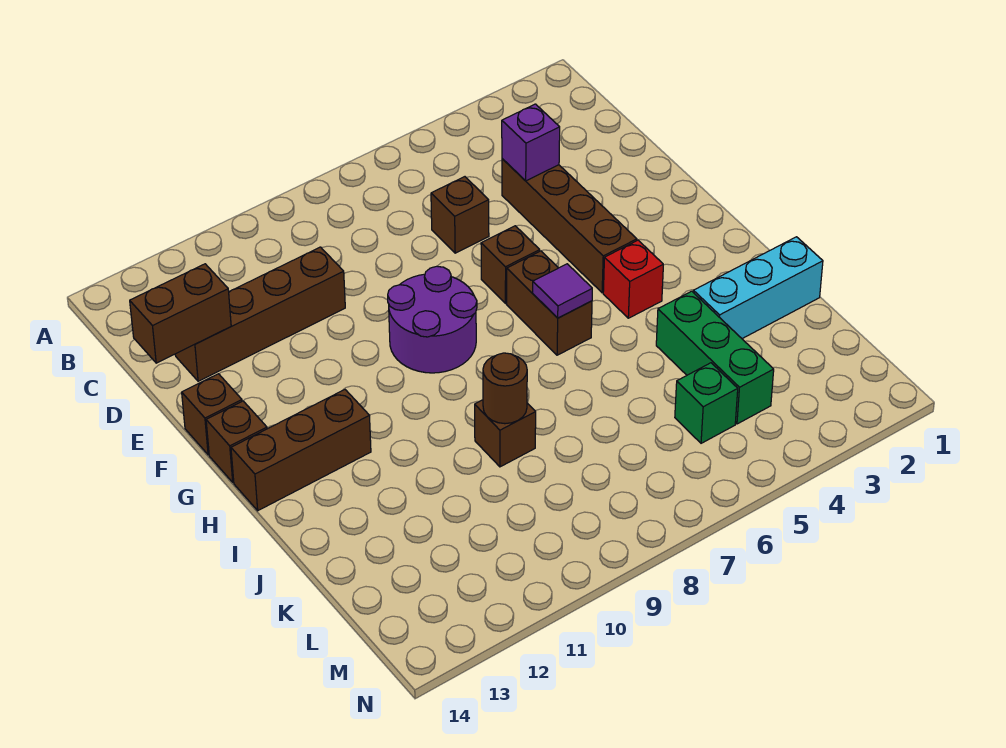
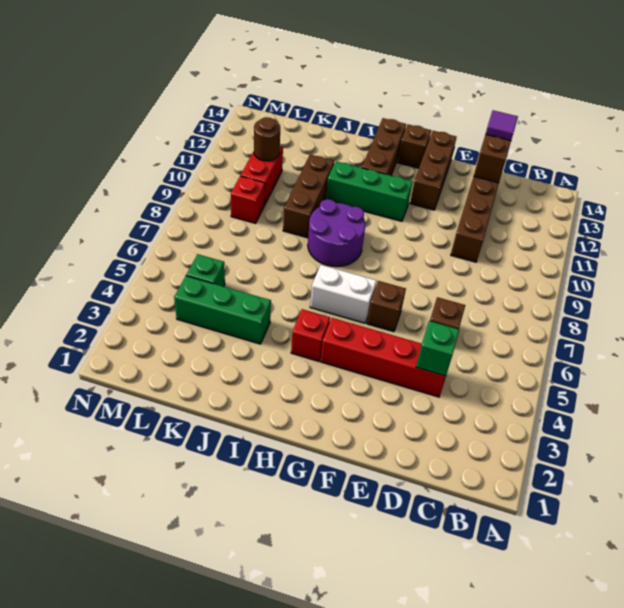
brown brick D4:G4 level 1 -> red brick D4:G4 level 1
purple brick D4 level 2 -> green brick D4 level 2
purple round brick F8:G9 level 1 -> purple round brick H8:I9 level 1
brown brick F14 level 1 -> brown brick F12:F14 level 1
brown brick G6:H6 level 1 -> white brick G6:H6 level 1
none -> green brick G11:I11 level 1
purple tile H6 level 2 -> purple tile D14 level 3
cyan brick J1:J3 level 1 -> none
brown brick J9 level 1 -> brown brick J9:J11 level 1
brown round brick J9 level 2 -> brown round brick L11 level 2
none -> red brick L9 level 1
none -> red brick L10:L11 level 1

